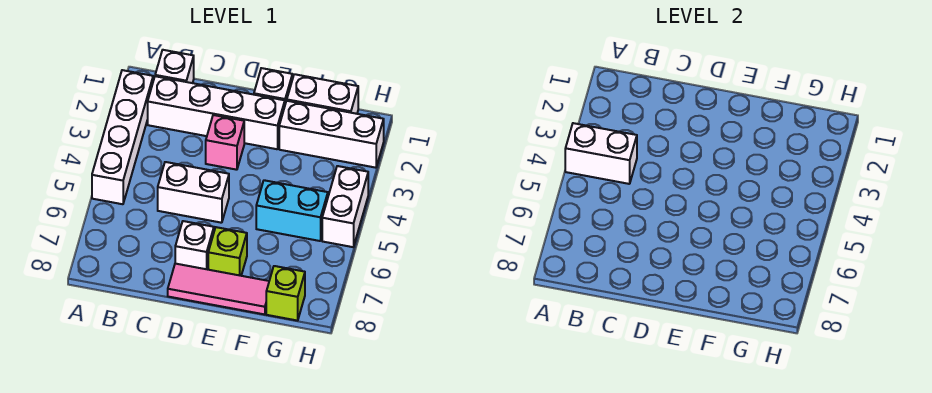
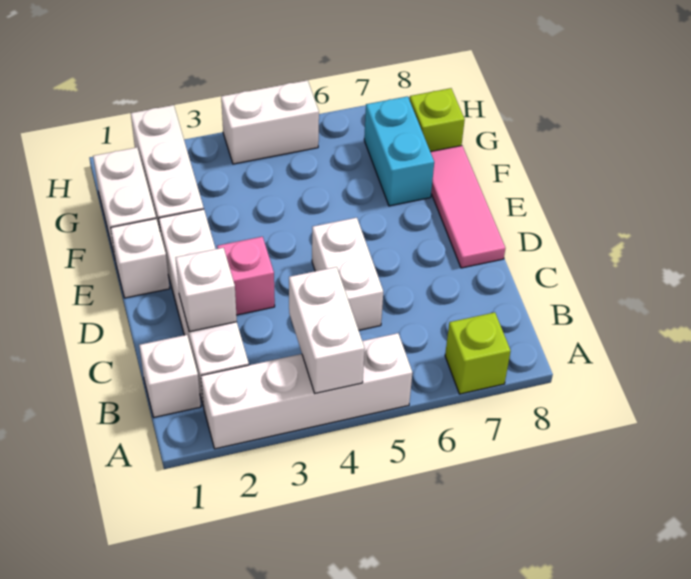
white brick D7 level 1 -> white brick C2 level 2
lime brick E7 level 1 -> lime brick A7 level 1
cyan brick F5:G5 level 1 -> cyan brick F7:G7 level 1

